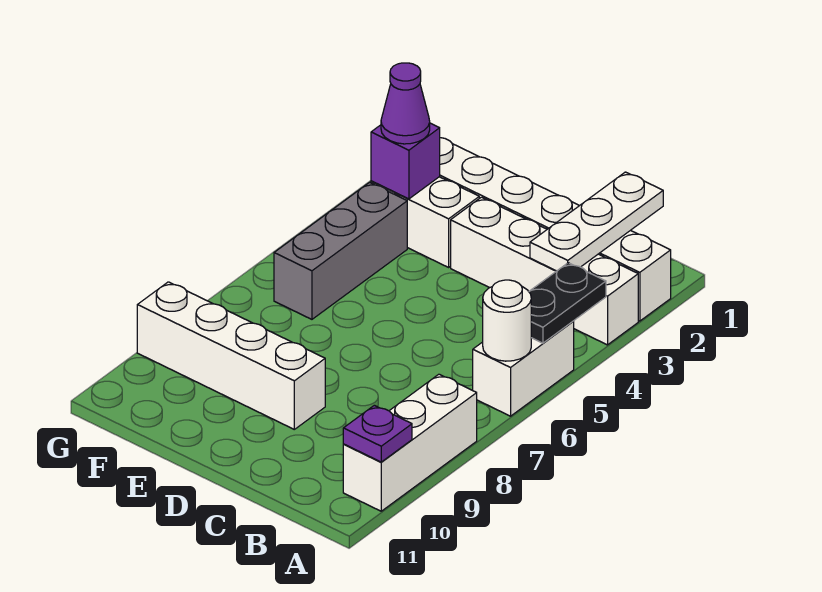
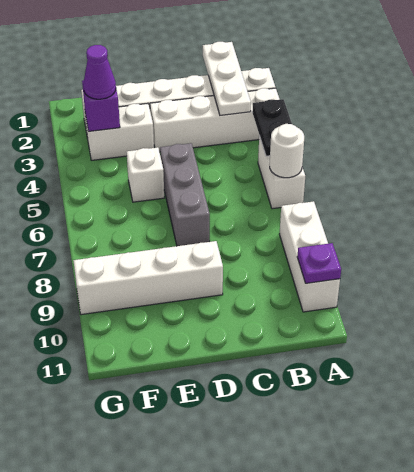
none -> white brick E5 level 1
grey brick F4:F6 level 1 -> grey brick D5:D7 level 1

